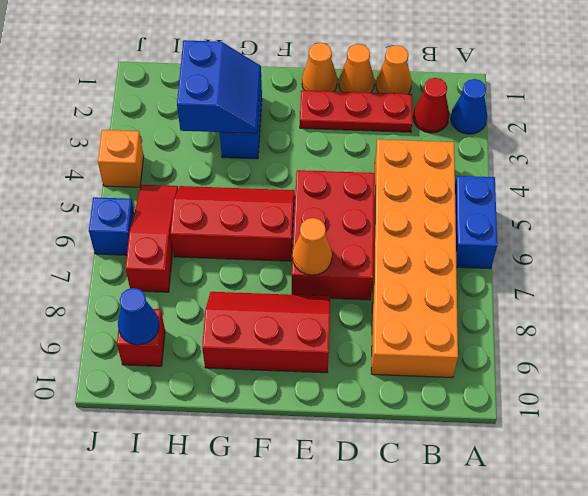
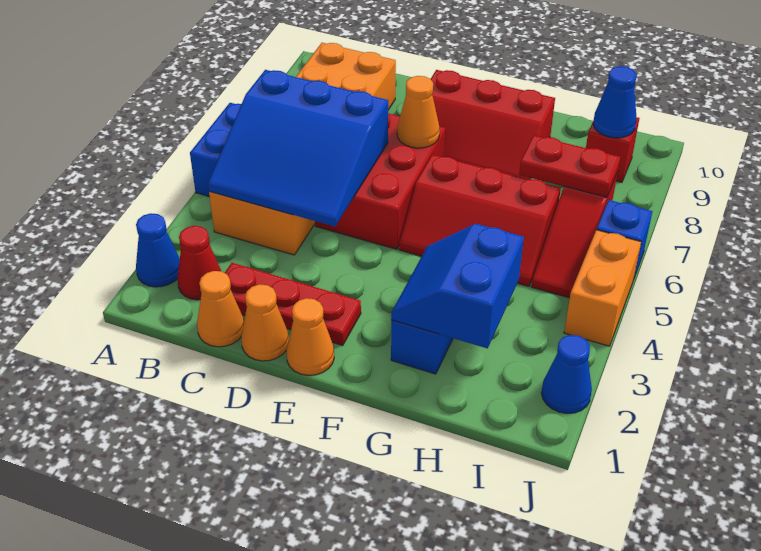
none -> blue slope B4:D6 level 2 top 6
none -> red plate H7:I7 level 2
none -> blue cone J2 level 1
orange brick J4 level 1 -> orange brick J4:J5 level 1

